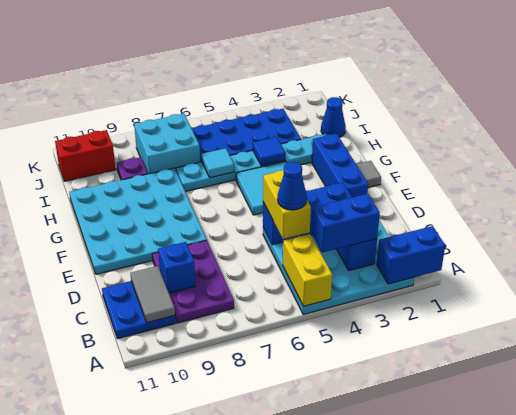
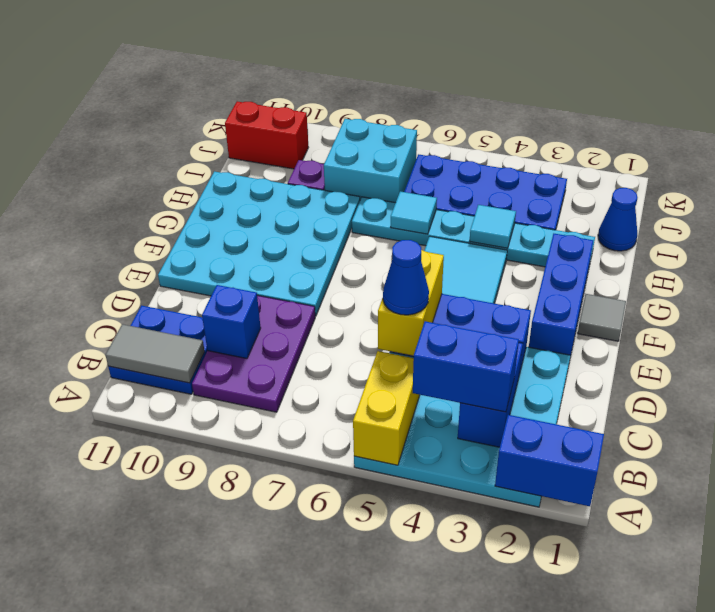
grey tile B10:C10 level 2 -> grey tile B10:B11 level 2
blue tile H4 level 2 -> cyan tile H4 level 2

